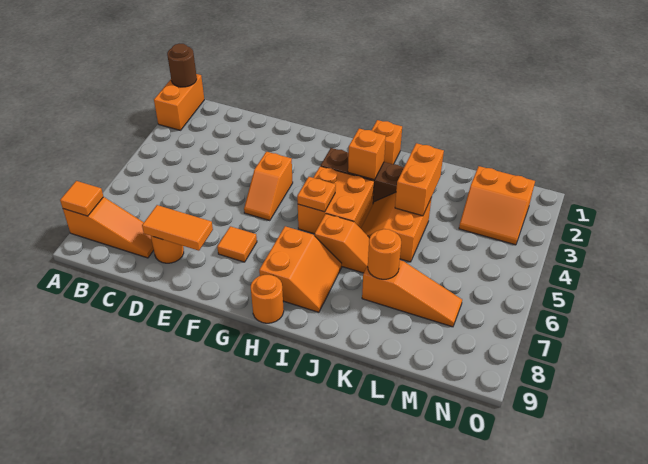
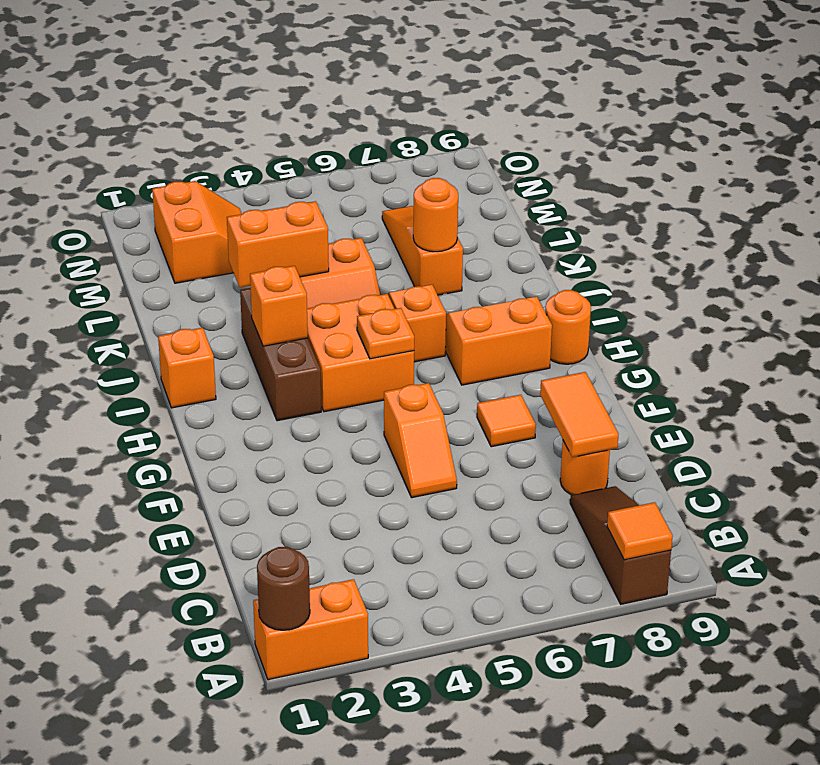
orange slope A8:C8 level 1 top A -> brown slope A8:C8 level 1 top A
orange slope F4:F5 level 1 top 4 -> orange slope E5:F5 level 1 top F

